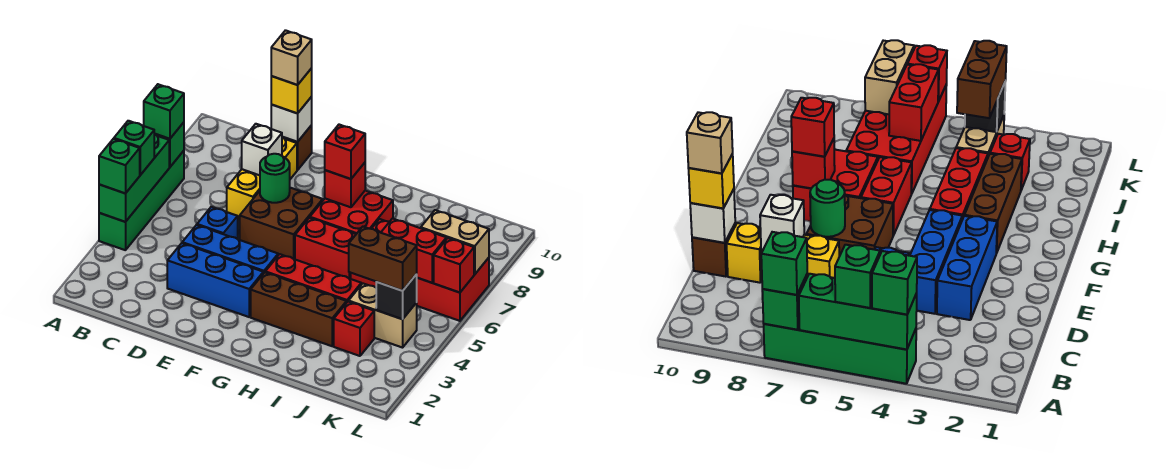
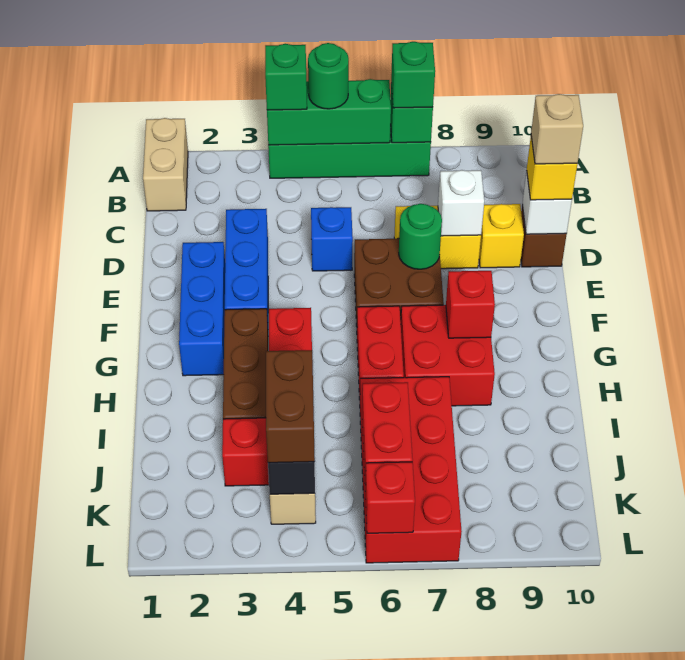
green brick A5 level 3 -> green round brick A5 level 3
blue brick D4:F4 level 1 -> blue brick E2:G2 level 1
red brick G8 level 3 -> none
tan brick K7:L7 level 2 -> tan brick A1:B1 level 1

